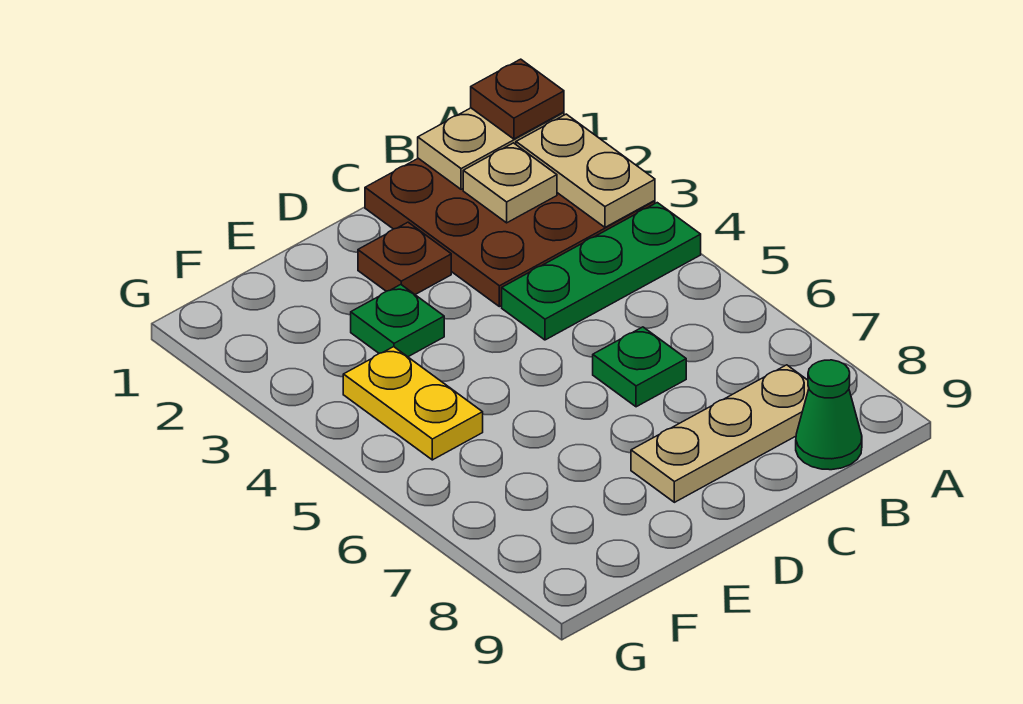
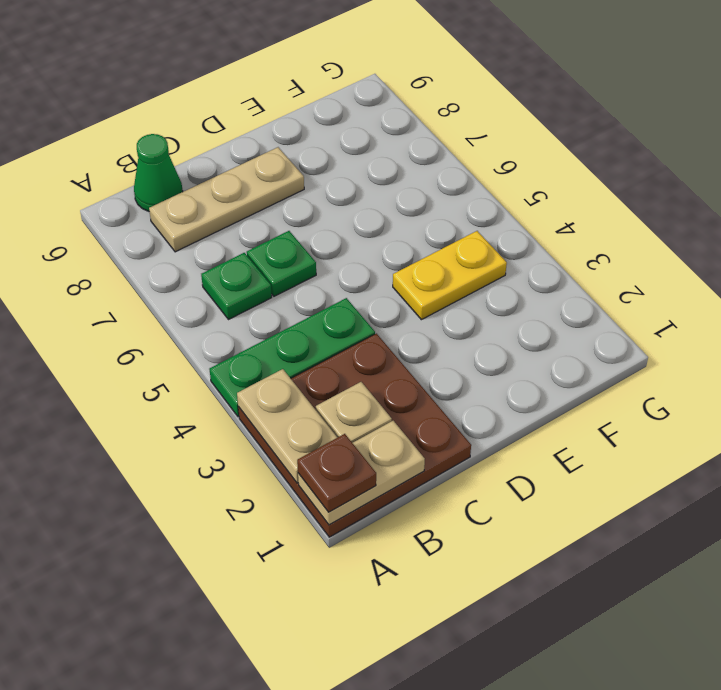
brown plate D2 level 1 -> none
green plate E3 level 1 -> green plate B6 level 1
yellow plate F4:F5 level 1 -> yellow plate E4:F4 level 1

